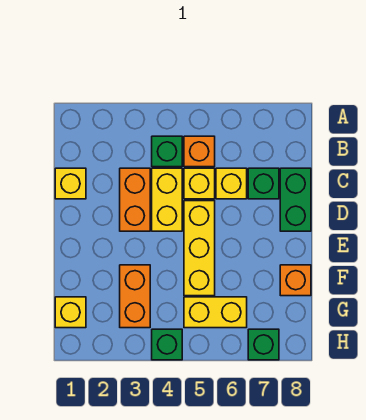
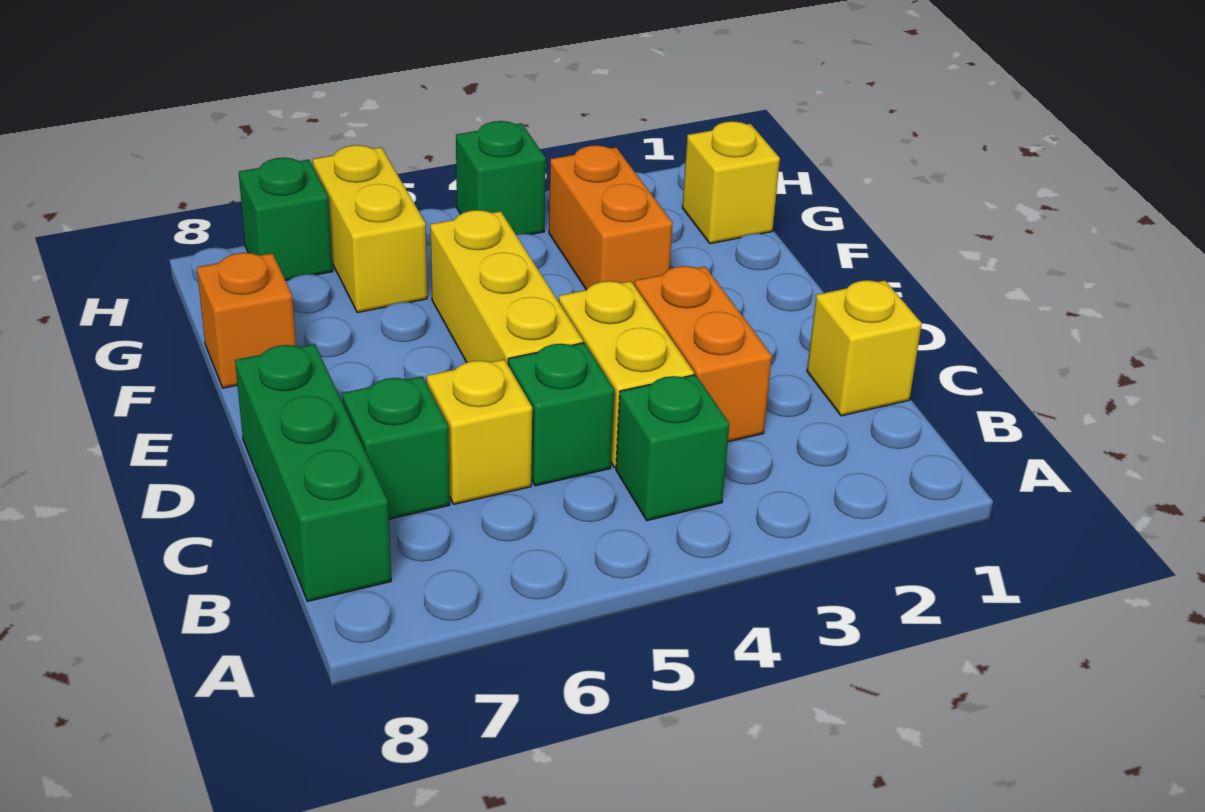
orange brick B5 level 1 -> none
yellow brick C5 level 1 -> green brick C5 level 1
green brick C8:D8 level 1 -> green brick B8:D8 level 1
yellow brick G5:G6 level 1 -> yellow brick G6:H6 level 1

